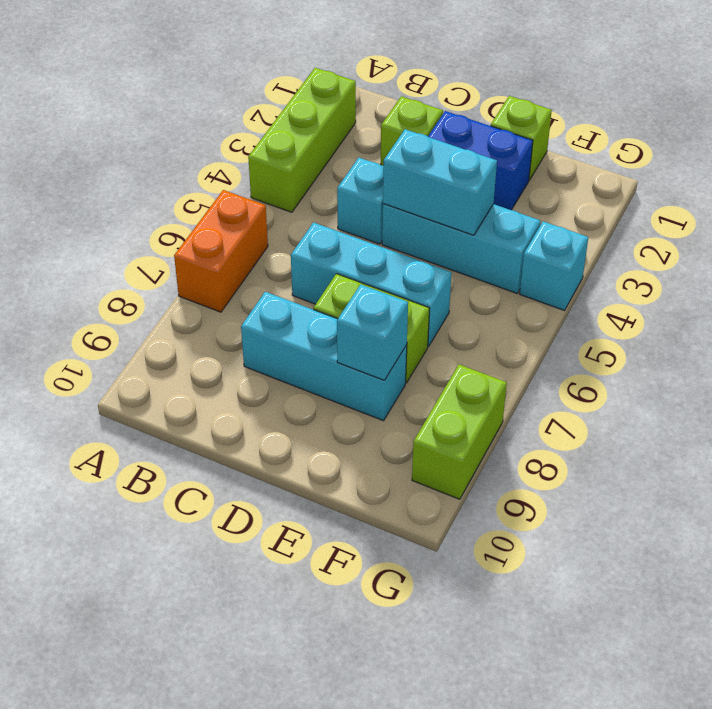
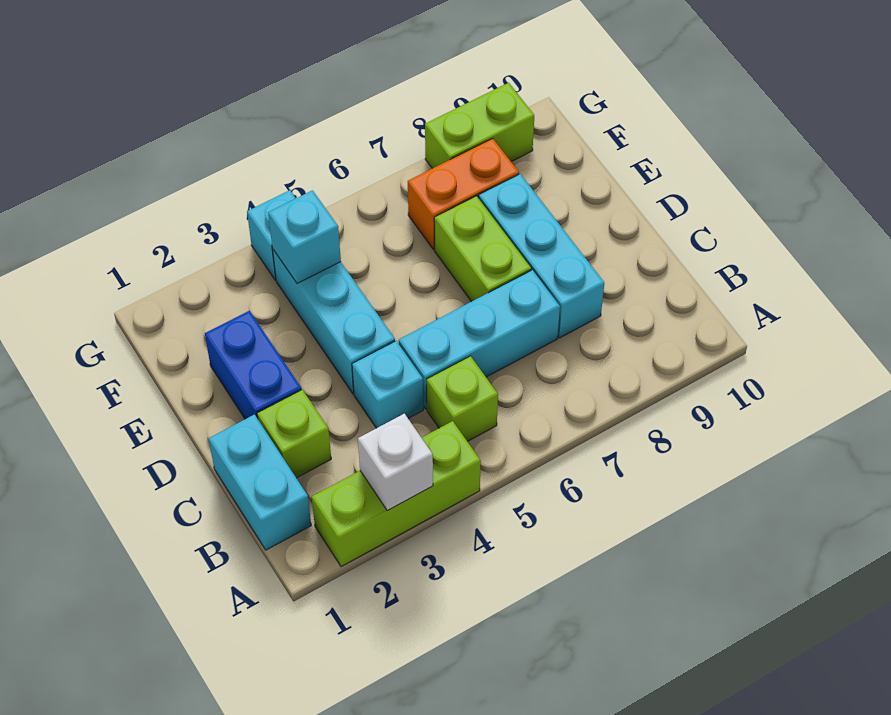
none -> white brick A3 level 2
orange brick A6:A7 level 1 -> orange brick F7:F8 level 1
cyan brick C6:E6 level 1 -> cyan brick C5:C7 level 1
cyan brick D4:E4 level 2 -> cyan brick B1:C1 level 1
lime brick E1 level 1 -> lime brick B5 level 1
cyan brick E8 level 2 -> cyan brick F4 level 2

